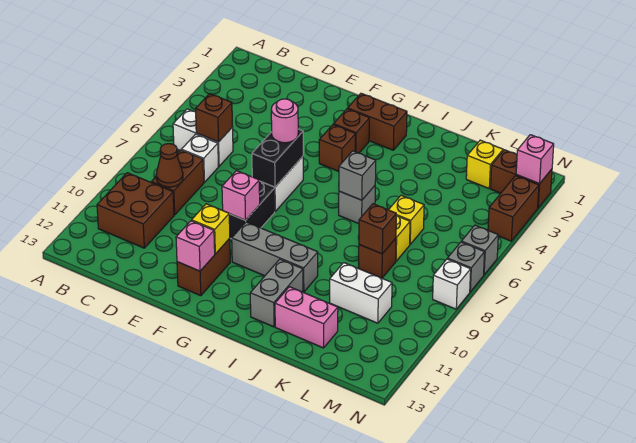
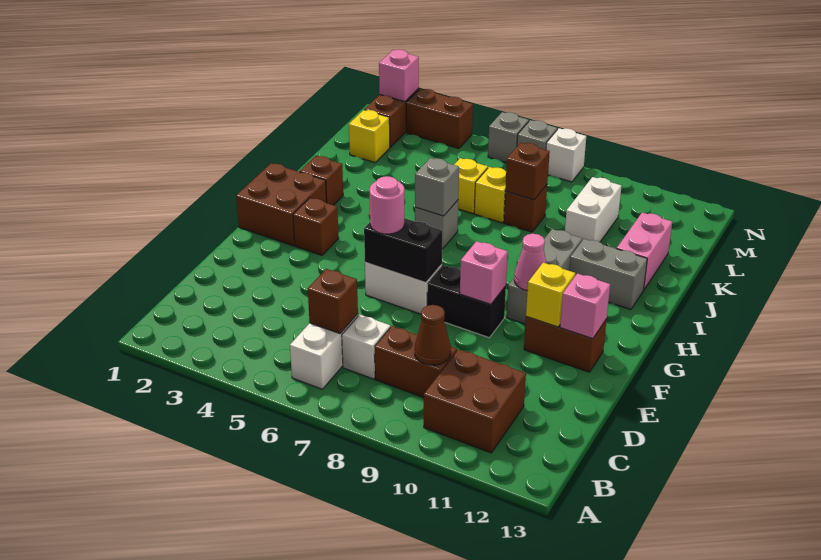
brown brick G2:H2 level 1 -> brown brick G1:H2 level 1
brown brick G4 level 1 -> brown brick I2 level 1
none -> pink cone G10 level 2

